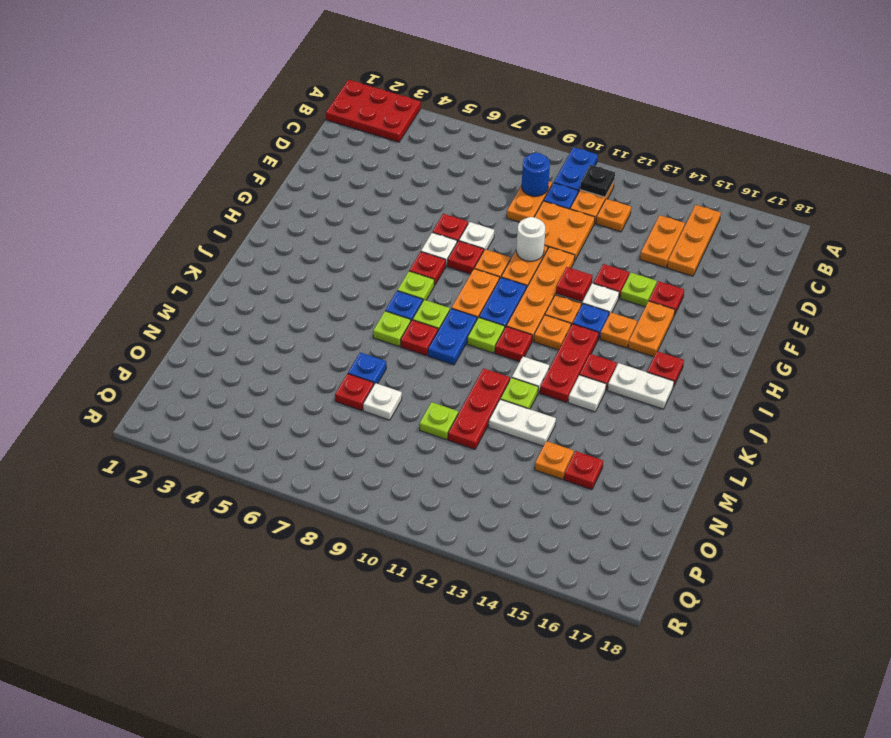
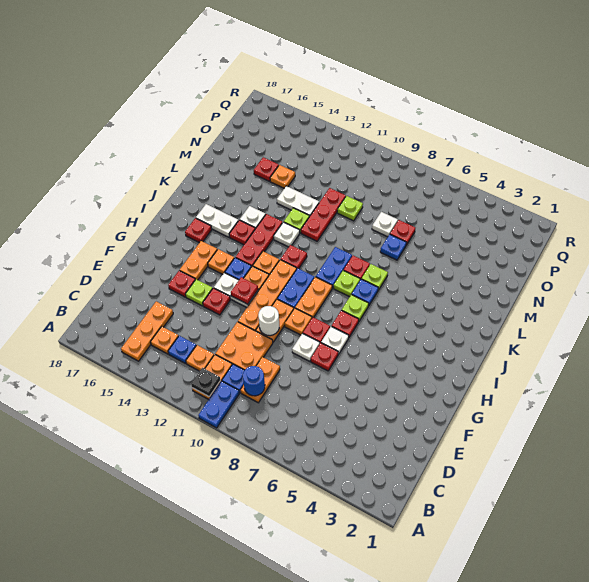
red plate A1:B3 level 1 -> none
none -> blue plate C13 level 1
orange plate C14:D14 level 1 -> orange plate C14 level 1
lime plate J10 level 1 -> none

